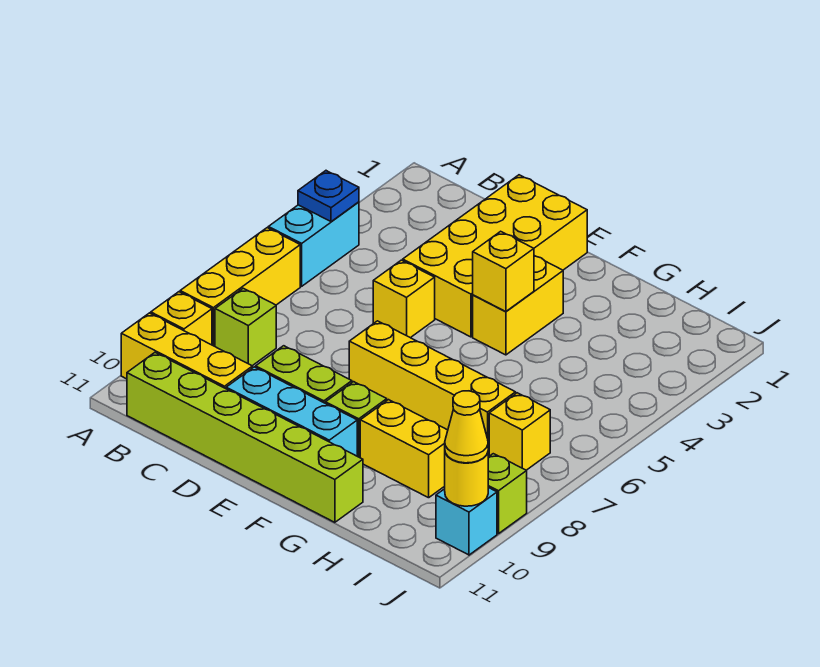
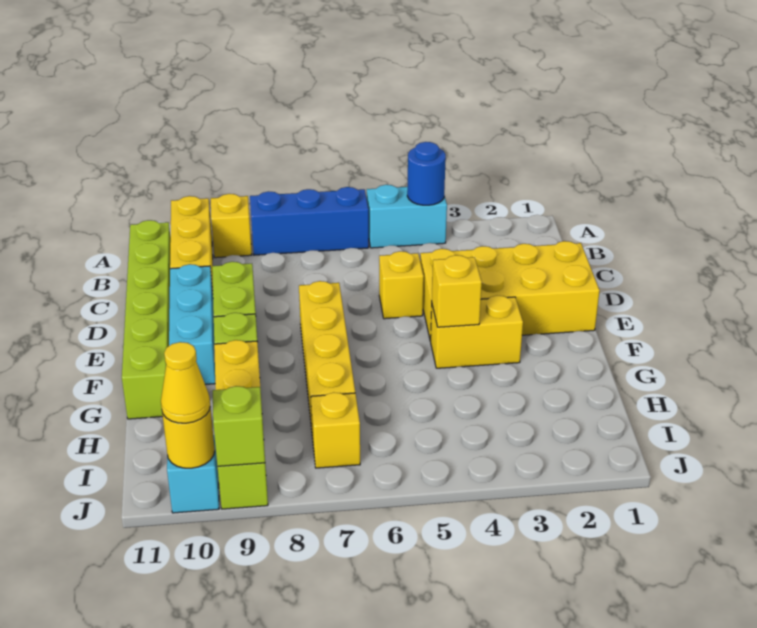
blue plate A4 level 2 -> blue round brick A4 level 2
yellow brick A6:A8 level 1 -> blue brick A6:A8 level 1
lime brick B8 level 1 -> lime brick J9 level 2

